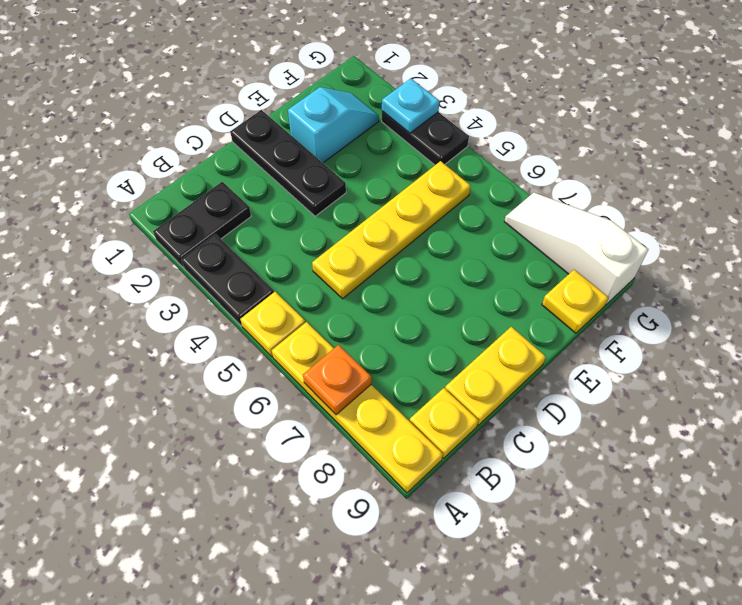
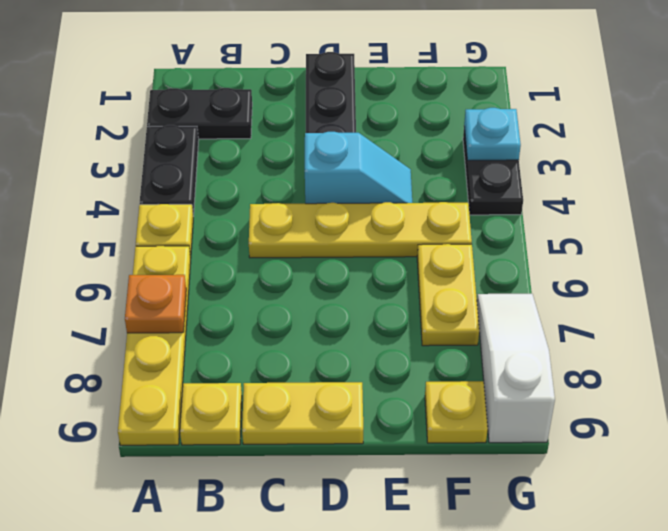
cyan slope E2:F2 level 1 top E -> cyan slope D4:E4 level 1 top D
none -> yellow plate F6:F7 level 1

